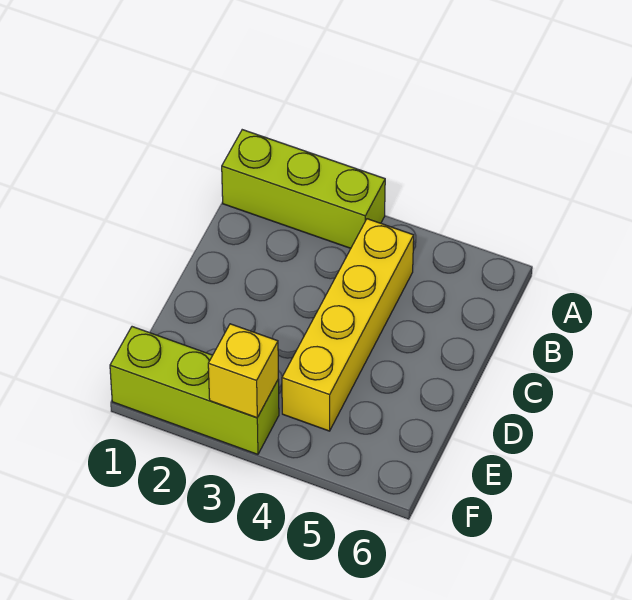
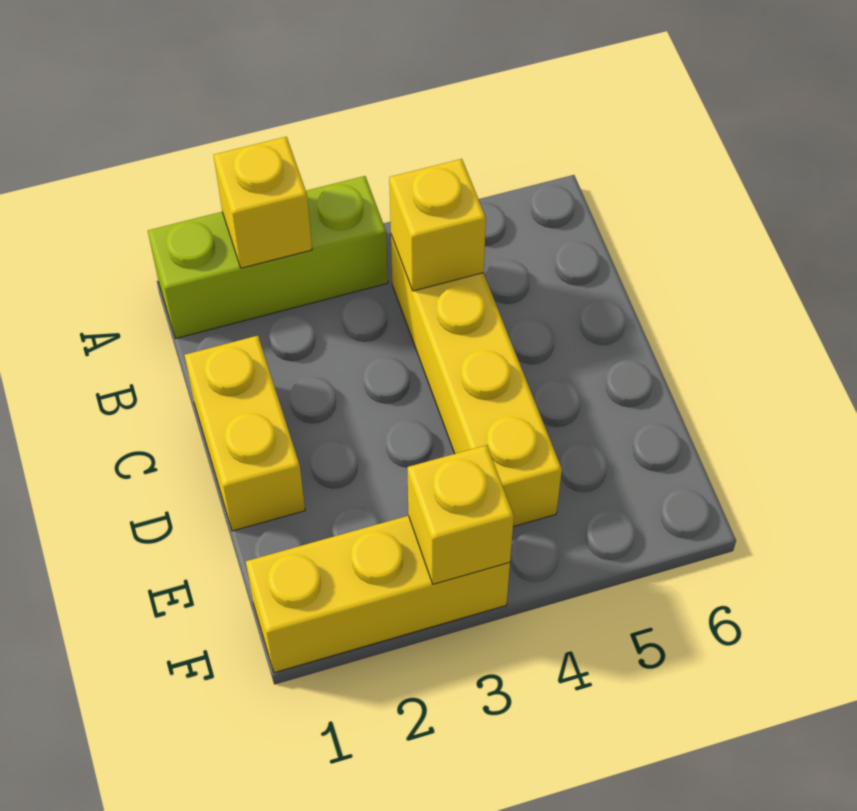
none -> yellow brick A2 level 2
none -> yellow brick B4 level 2
none -> yellow brick C1:D1 level 1
lime brick F1:F3 level 1 -> yellow brick F1:F3 level 1

